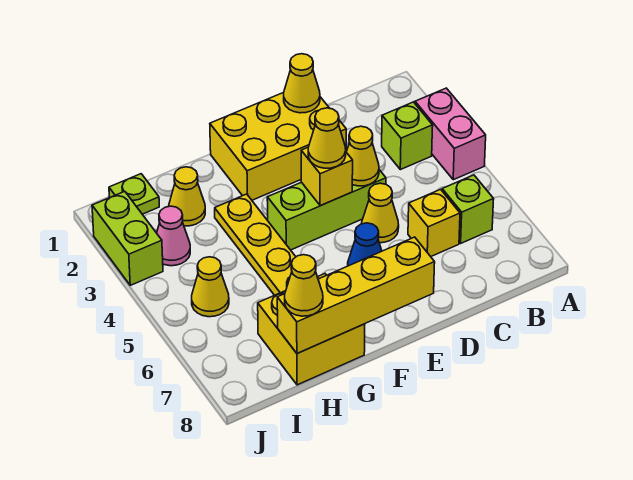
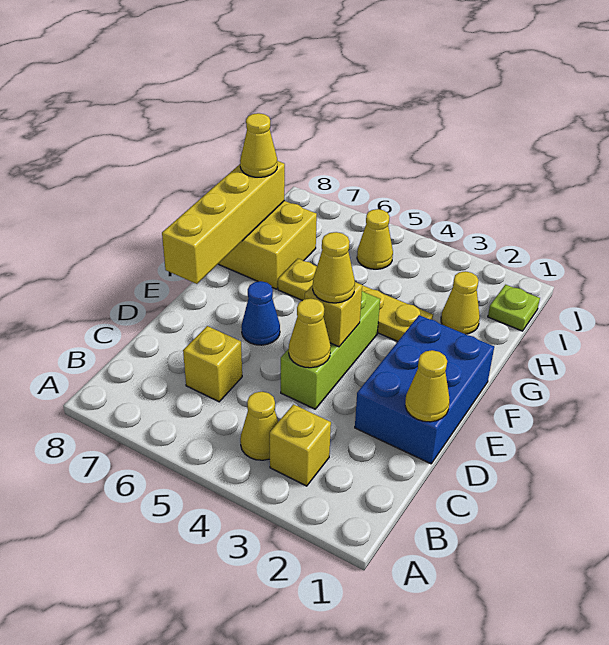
pink brick A3:A4 level 1 -> none
lime brick B3 level 1 -> yellow brick B3 level 1
lime brick B6 level 1 -> none
yellow brick D1:F2 level 1 -> blue brick D1:F2 level 1
yellow cone D5 level 1 -> yellow cone B4 level 1
pink cone I3 level 1 -> none
lime brick J2:J3 level 1 -> none

